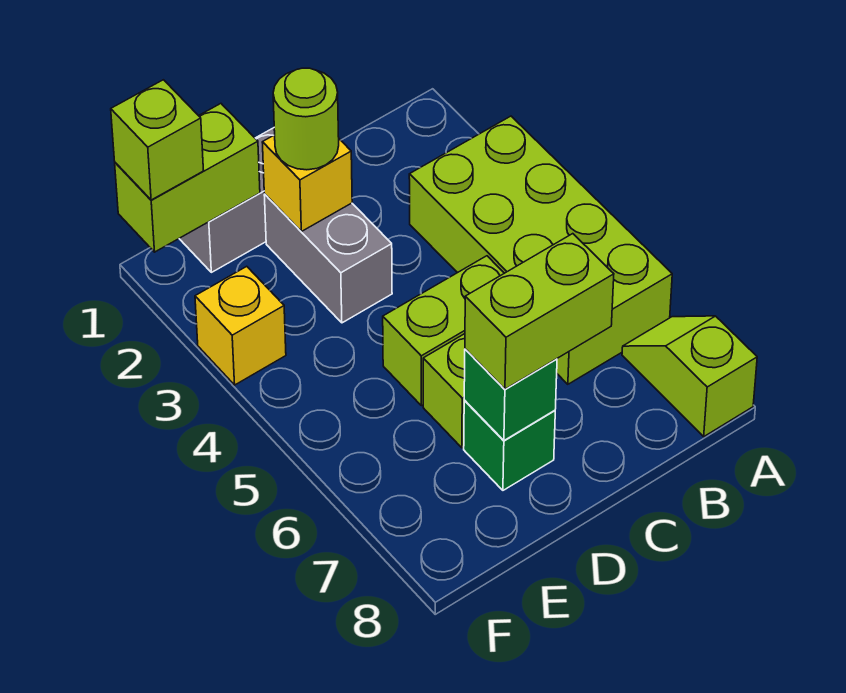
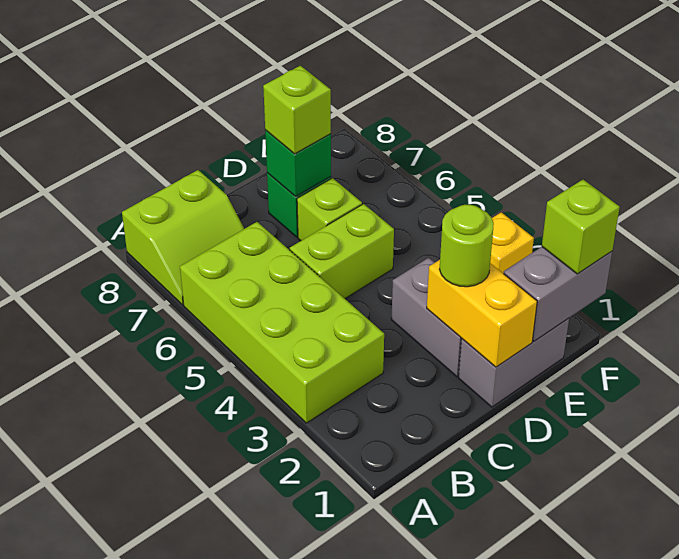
lime slope A7:A8 level 1 top 8 -> lime slope A7:B8 level 1 top 8
lime brick C7:D7 level 3 -> lime brick D7 level 3
yellow brick D2 level 2 -> yellow brick D1:D2 level 2
lime brick E1:F1 level 2 -> grey brick E1:F1 level 2

